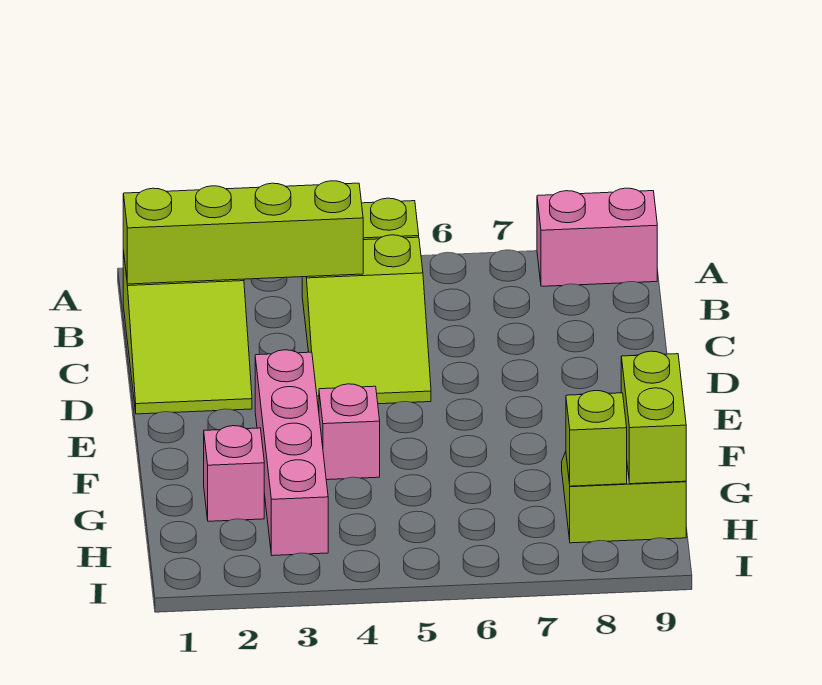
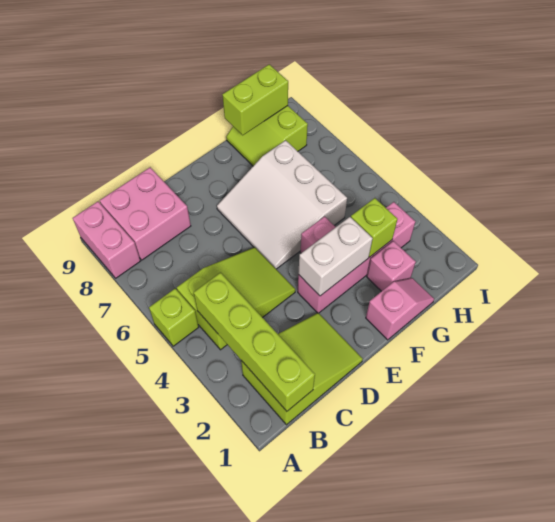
none -> pink brick B8:C9 level 1
none -> white brick E3:F3 level 2
none -> white slope E5:G7 level 1 top G
none -> pink slope F1:G1 level 1 top F
lime brick H8 level 2 -> lime brick G3 level 2

